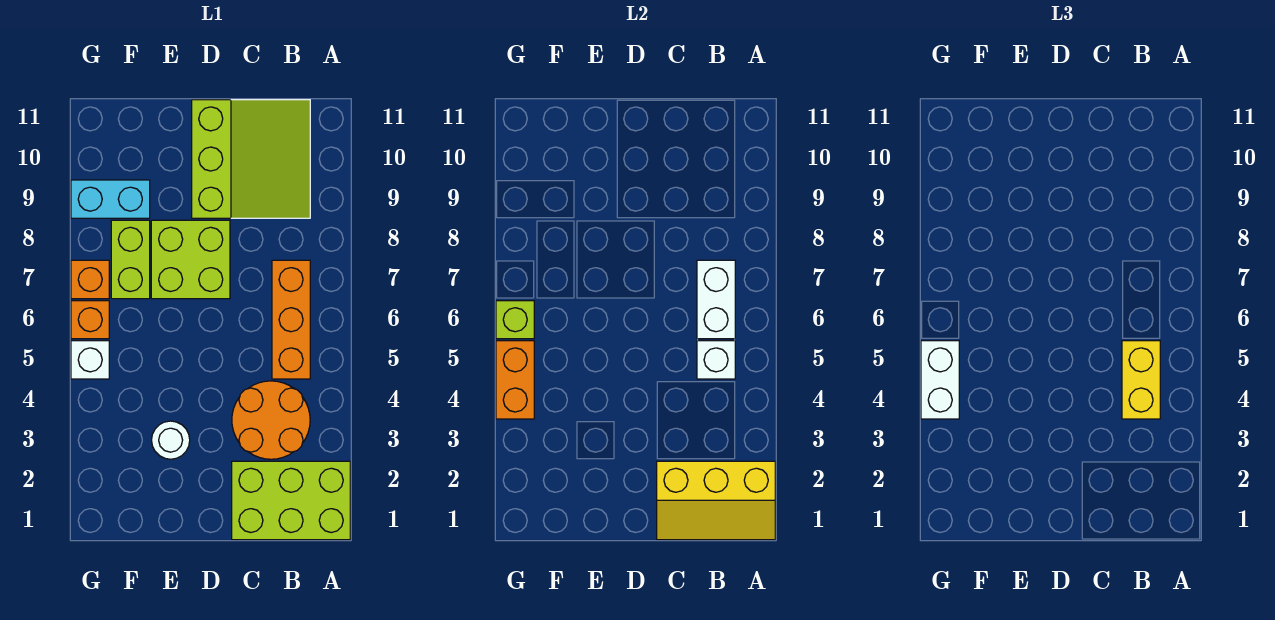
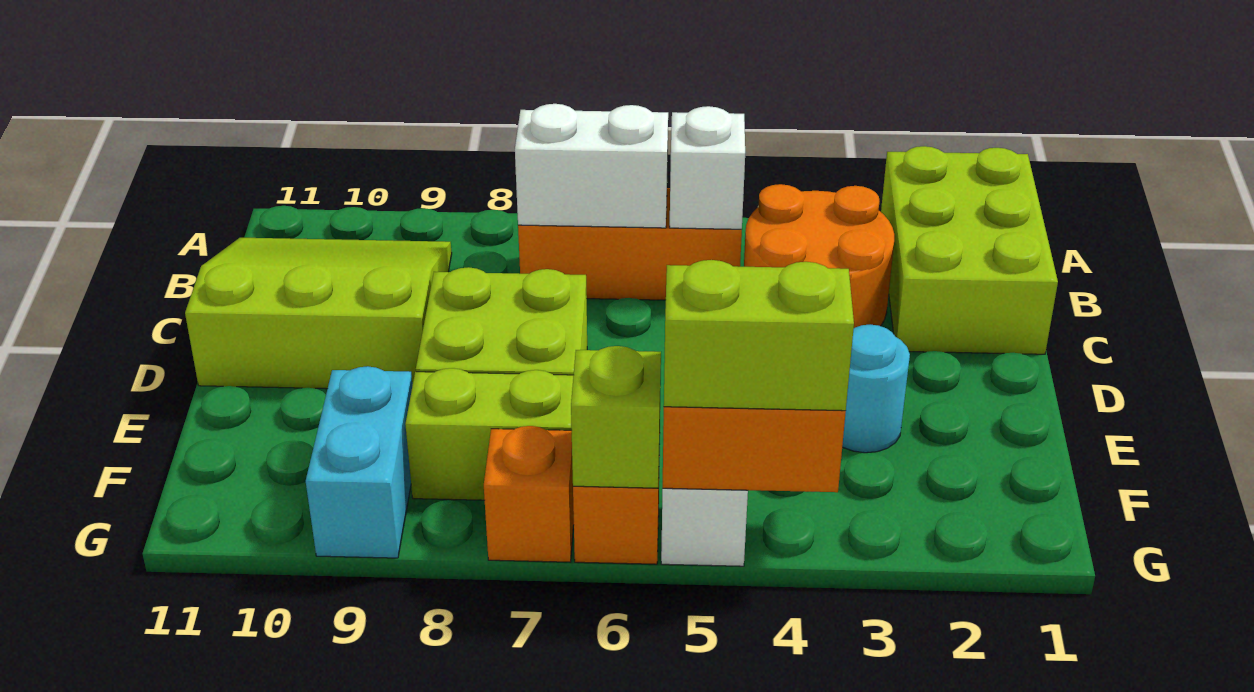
yellow slope A1:C2 level 2 top 2 -> none
yellow brick B4:B5 level 3 -> none
white round brick E3 level 1 -> cyan round brick E3 level 1
white brick G4:G5 level 3 -> lime brick G4:G5 level 3

